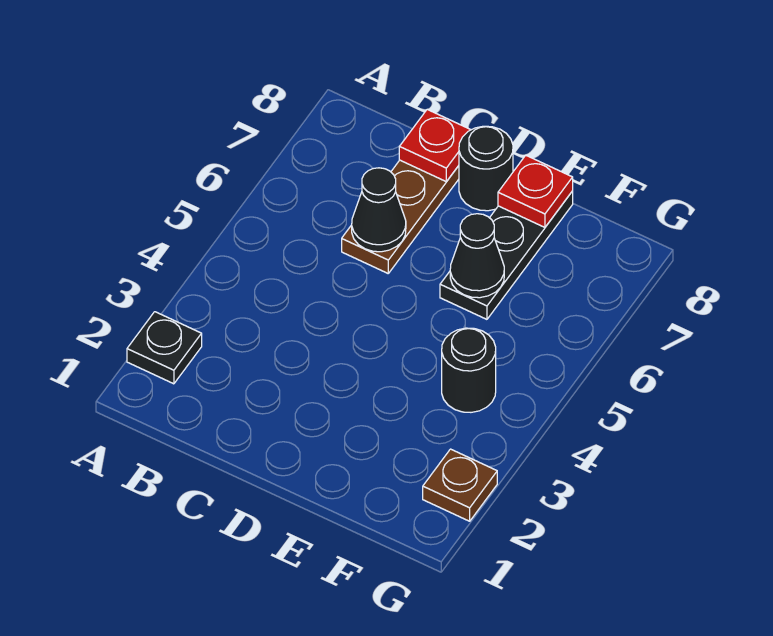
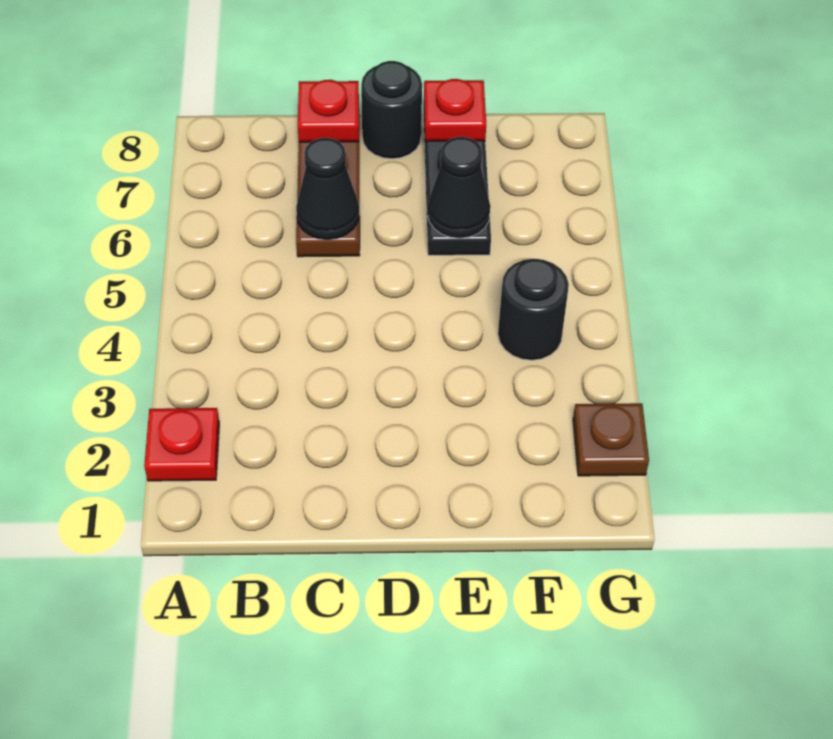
black plate A2 level 1 -> red plate A2 level 1

